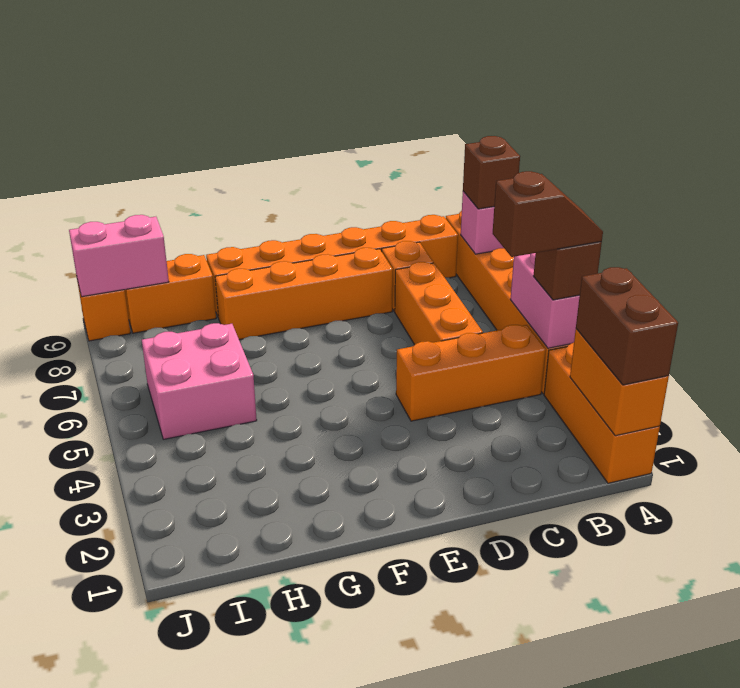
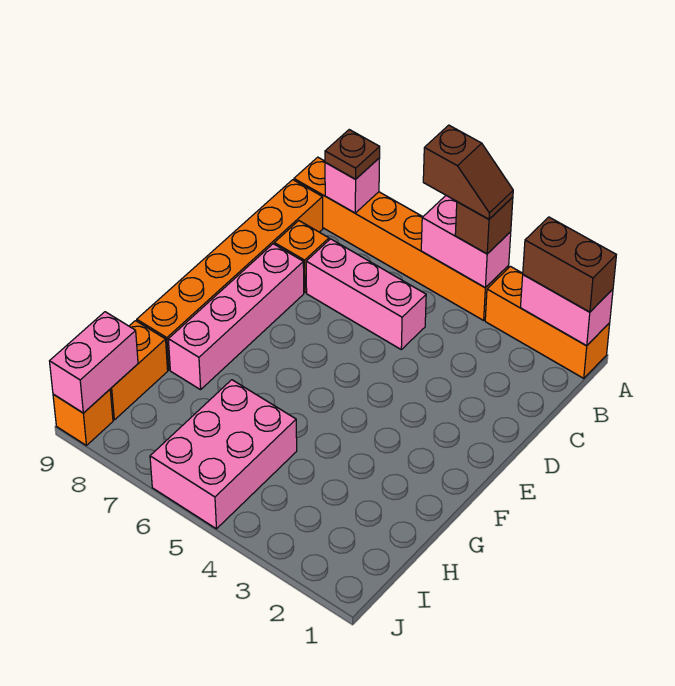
orange brick A1:A2 level 2 -> pink brick A1:A2 level 2
brown slope A4:B4 level 4 top B -> brown slope A4:A5 level 4 top 5
brown brick A8 level 3 -> brown plate A8 level 3
orange brick B4:D4 level 1 -> none
orange brick C5:C7 level 1 -> pink brick C5:C7 level 1
orange brick D8:G8 level 1 -> pink brick D8:G8 level 1
pink brick H5:I6 level 1 -> pink brick H5:J6 level 1

